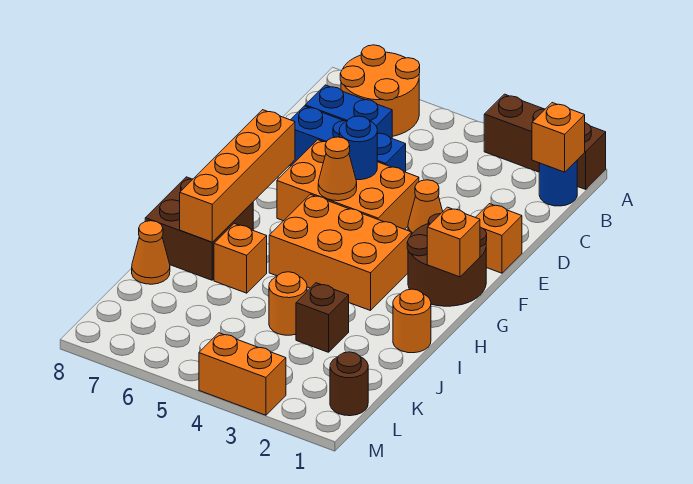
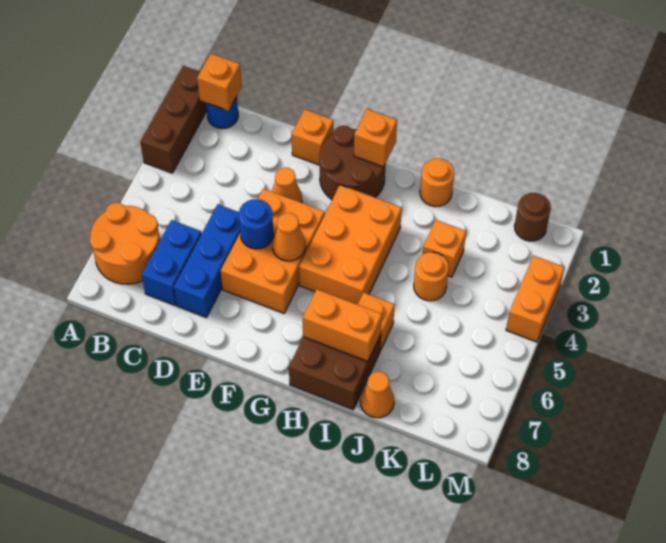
orange brick F7:I7 level 2 -> orange brick H7:I7 level 2
brown brick J3 level 1 -> orange brick J3 level 1

